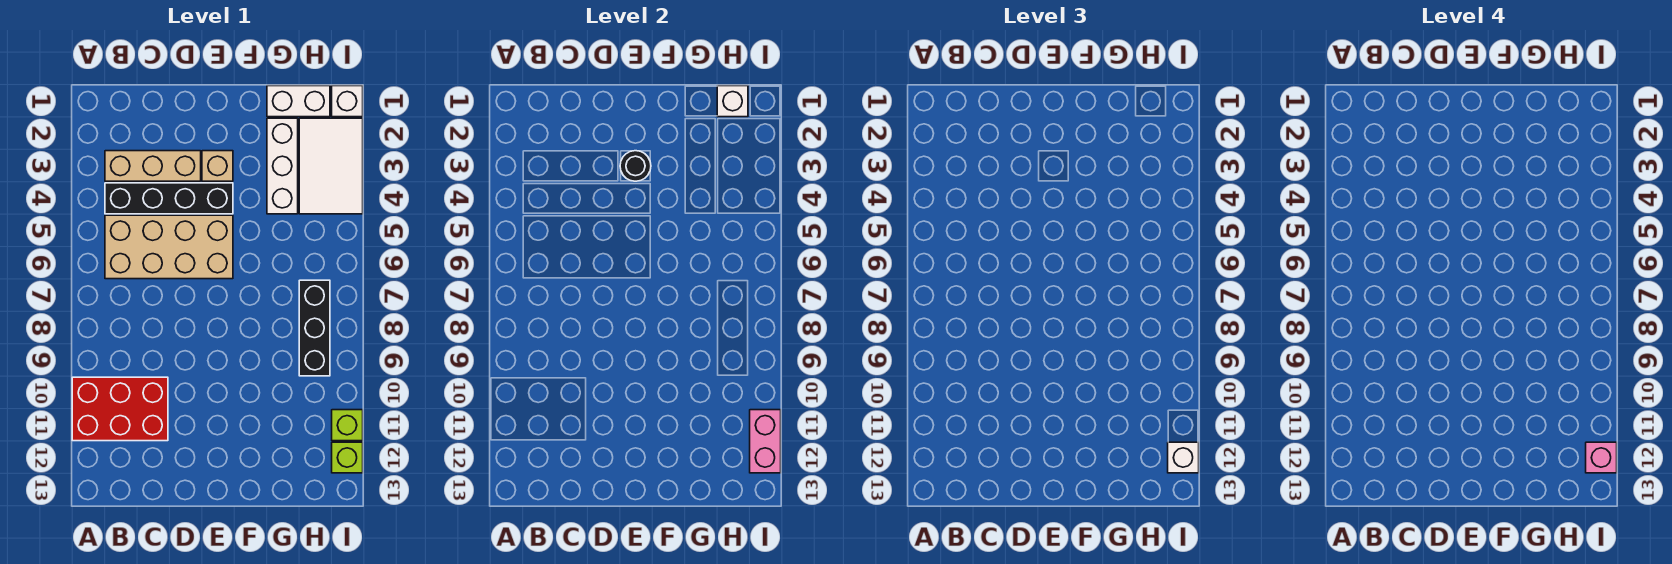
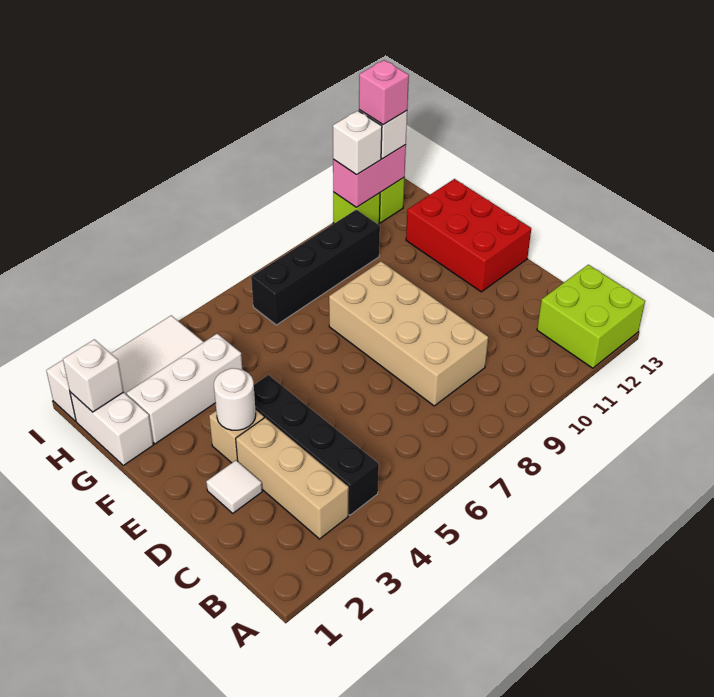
red brick A10:C11 level 1 -> red brick E12:G13 level 1
none -> lime brick A12:B13 level 1
tan brick B5:E6 level 1 -> tan brick C8:F9 level 1
none -> white tile D2 level 1
black round brick E3 level 2 -> white round brick E3 level 2
black brick H7:H9 level 1 -> black brick H7:H10 level 1
none -> white brick I11 level 3

